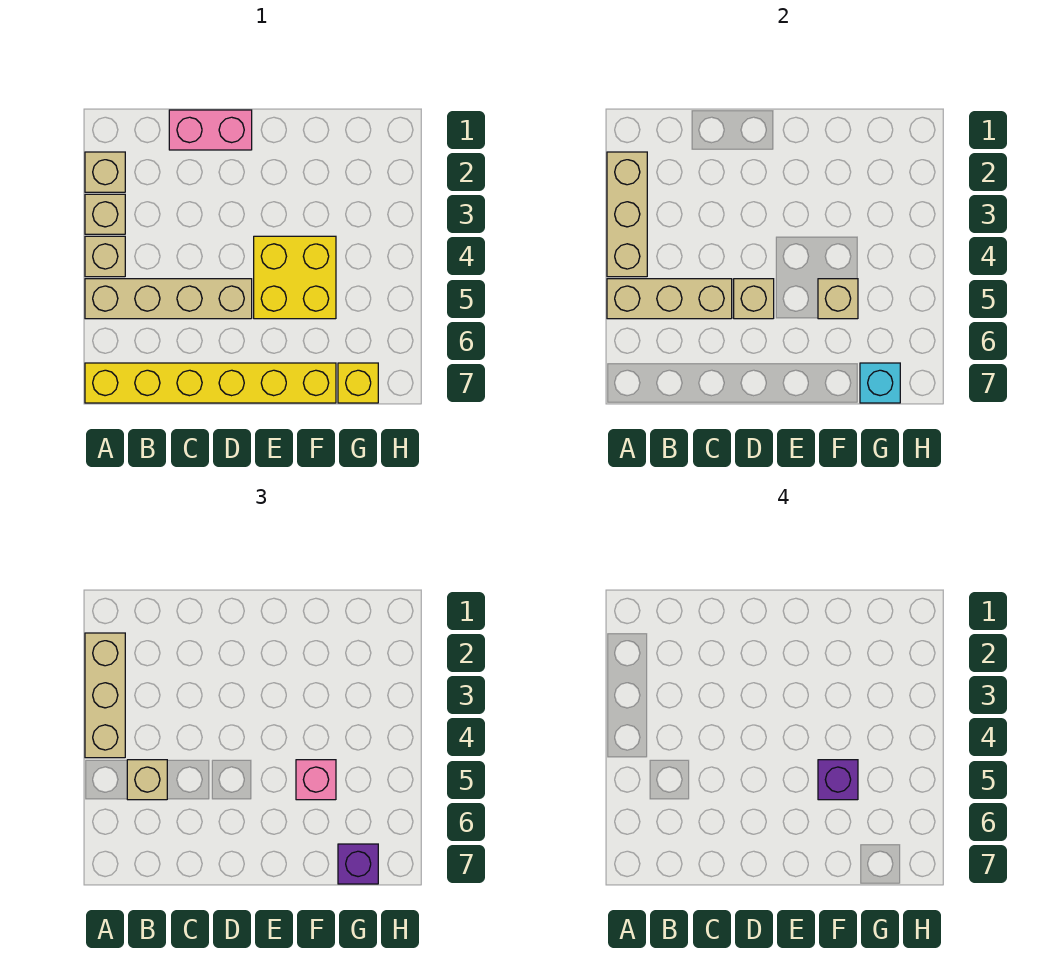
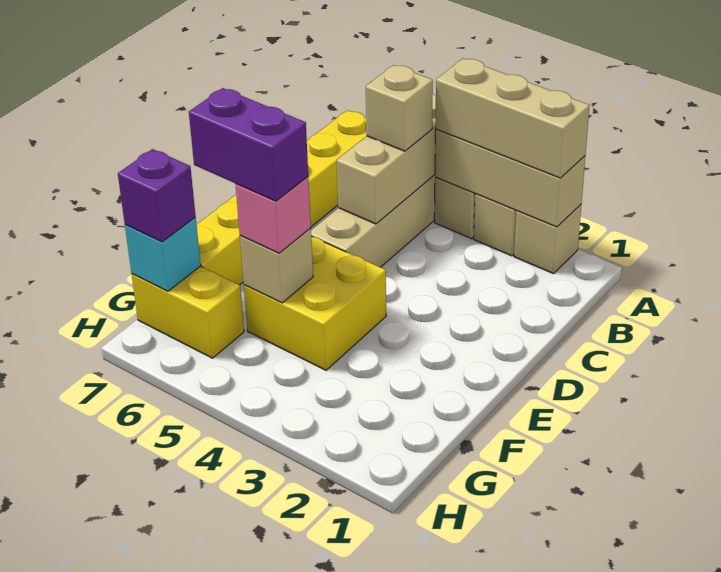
pink brick C1:D1 level 1 -> none
tan brick D5 level 2 -> none
purple brick F5 level 4 -> purple brick F5:F6 level 4
yellow brick G7 level 1 -> yellow brick G6:G7 level 1

